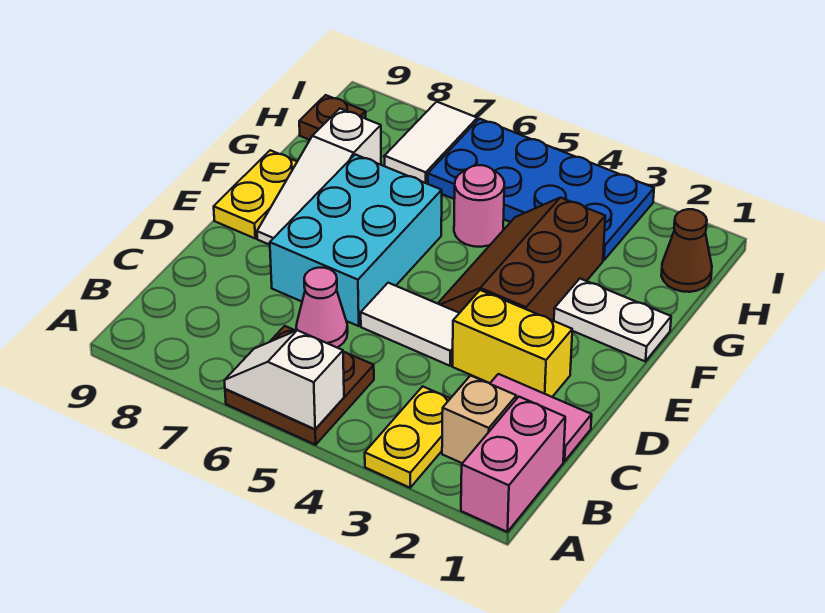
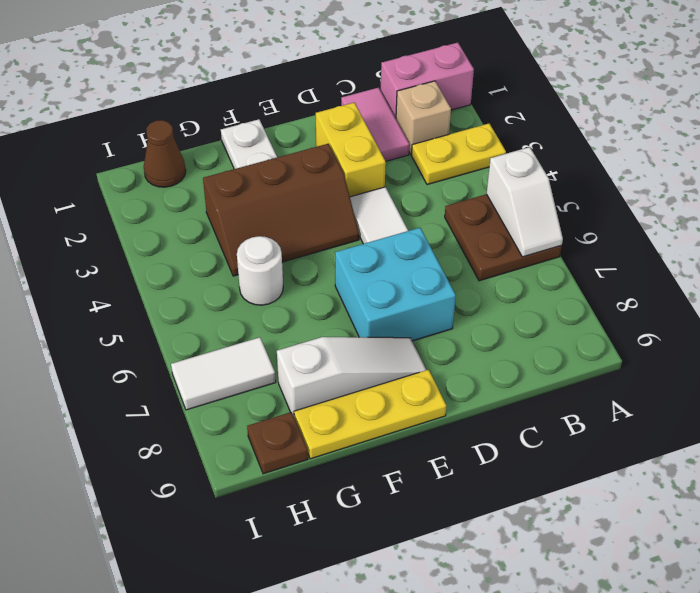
pink cone C6 level 1 -> none
cyan brick D6:F7 level 1 -> cyan brick D6:E7 level 1
yellow plate E9:F9 level 1 -> yellow plate E9:G9 level 1
pink round brick G5 level 1 -> white round brick G5 level 1
blue plate H3:I6 level 1 -> none

